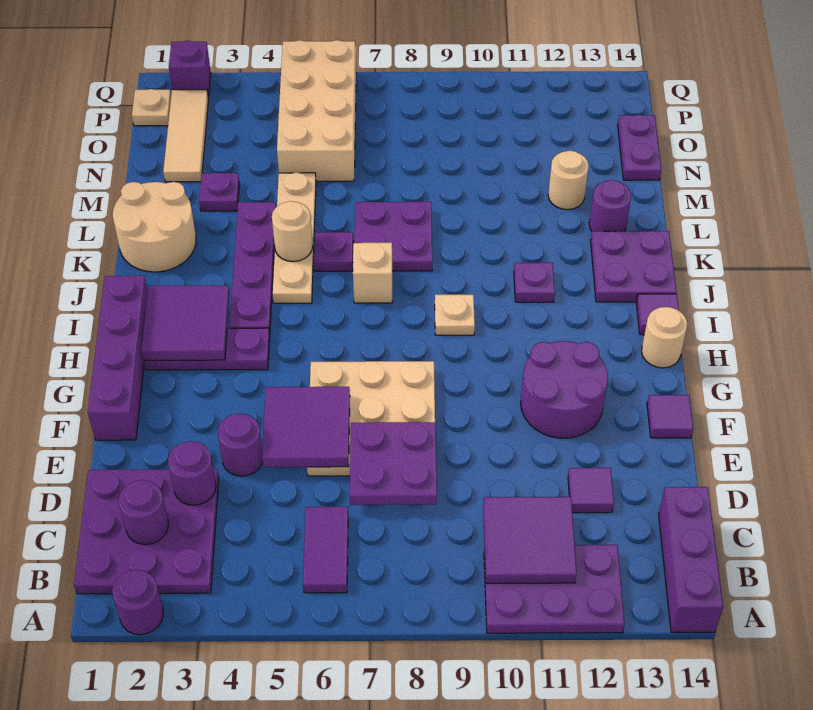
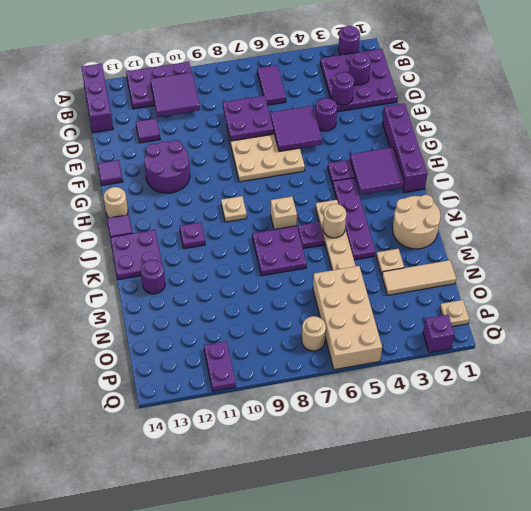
purple plate M3 level 1 -> tan plate M3 level 1
tan round brick M12 level 1 -> tan round brick P7 level 1
tan tile N2:P2 level 1 -> tan tile N1:N3 level 1
purple plate N14:O14 level 1 -> purple plate P11:Q11 level 1

